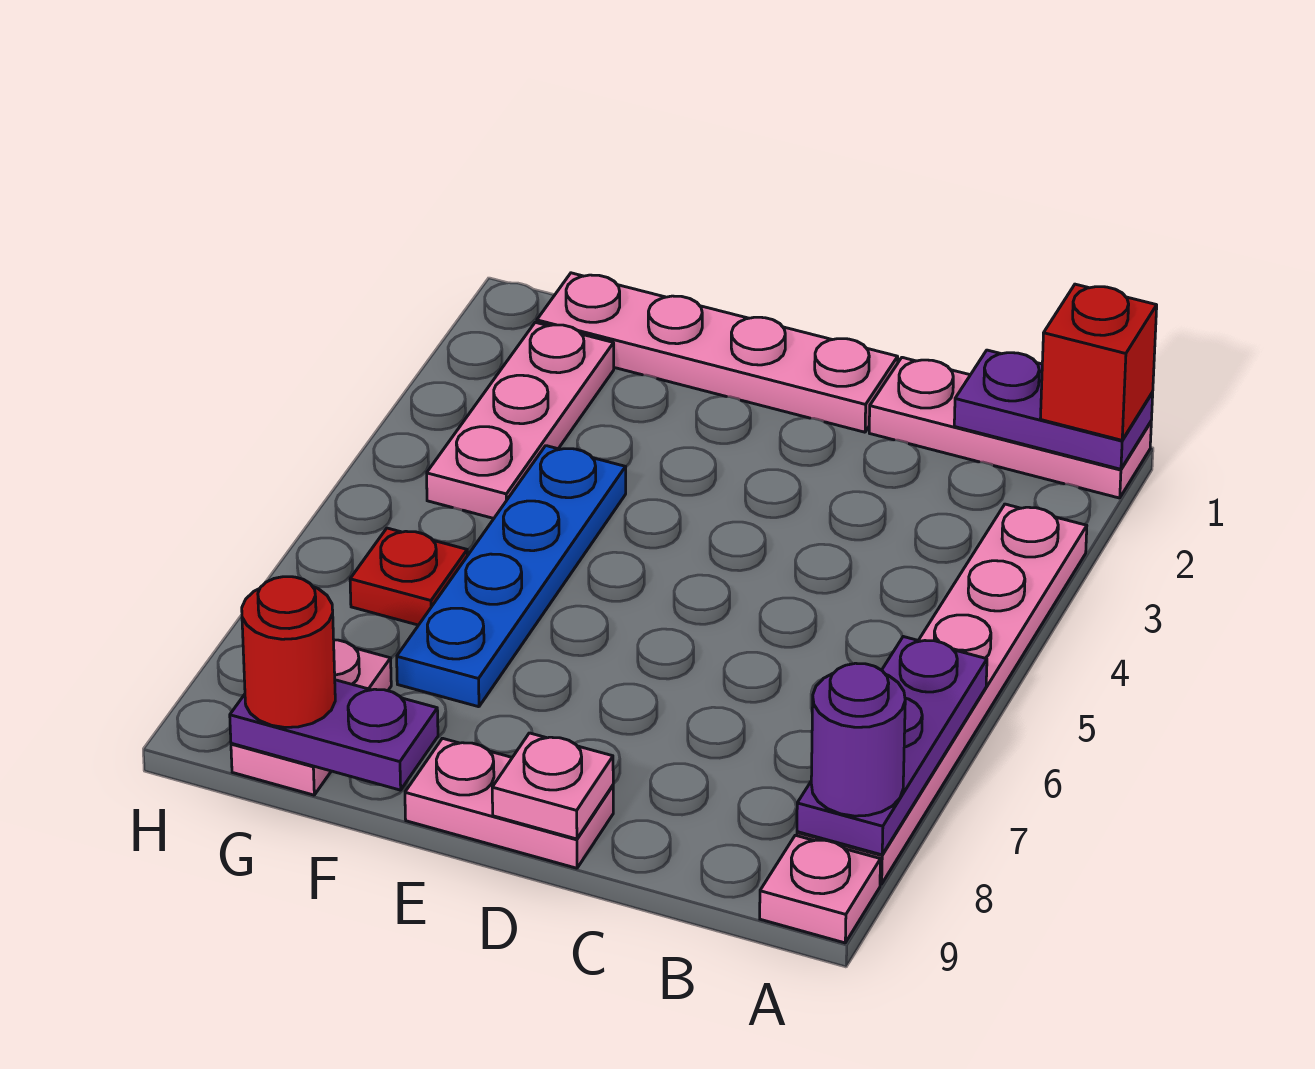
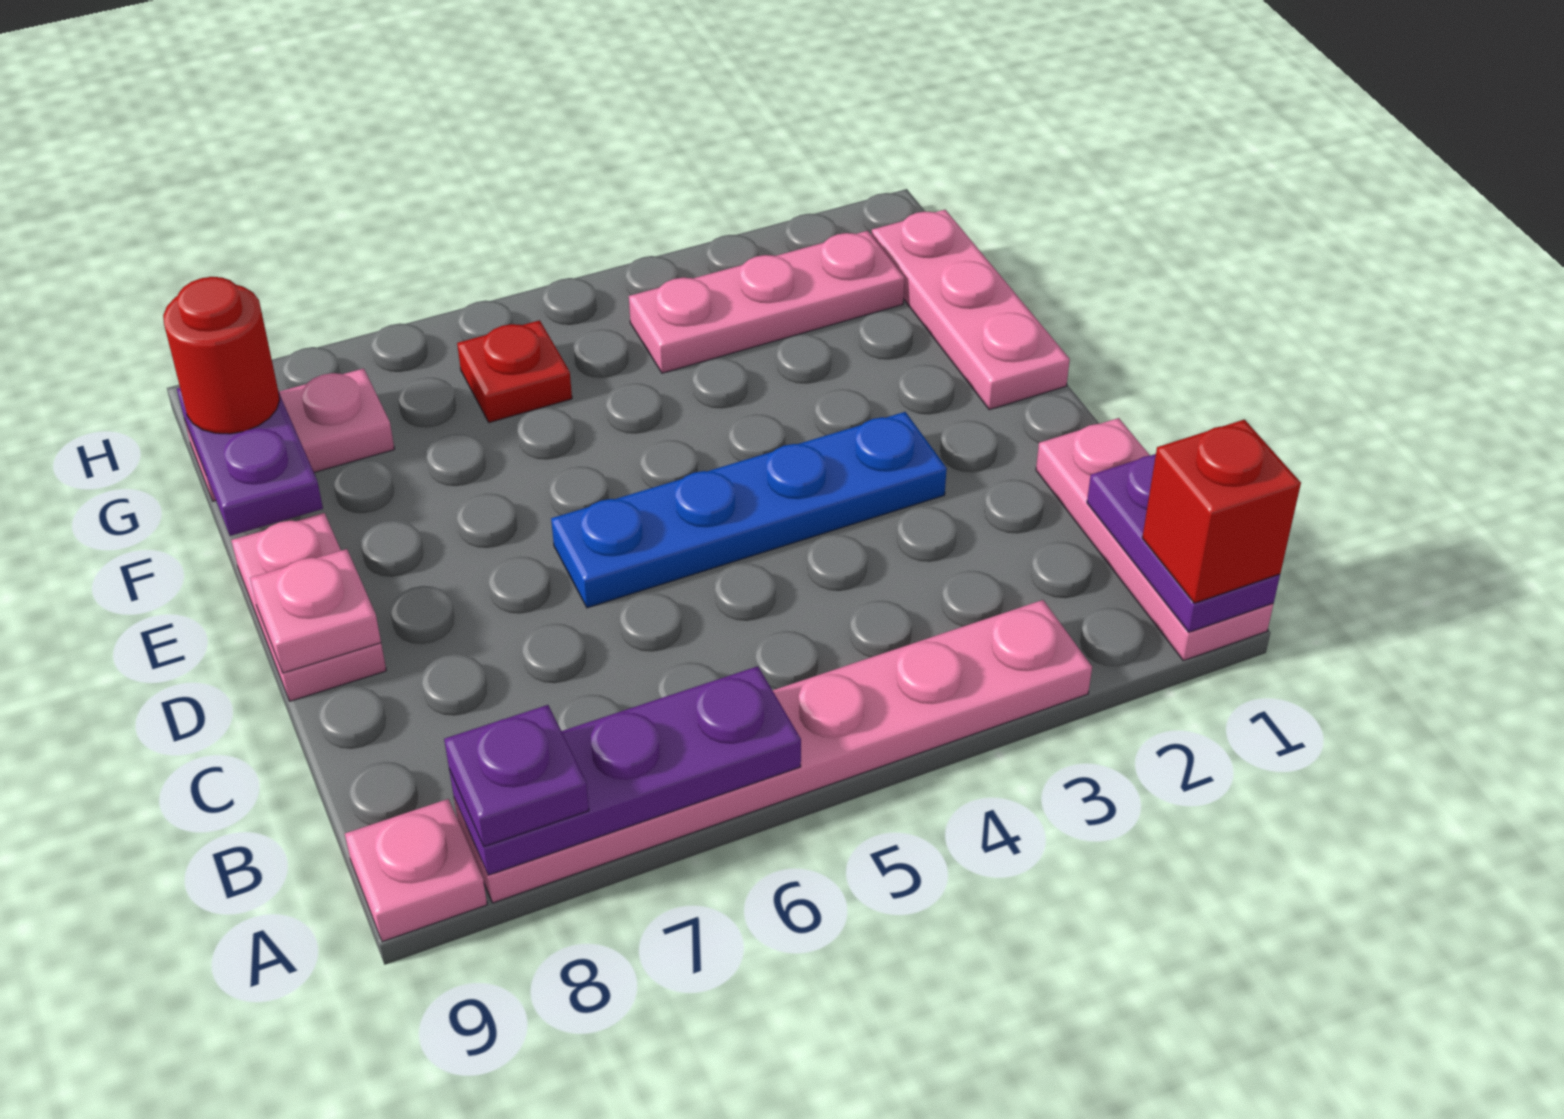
purple round brick A8 level 3 -> purple plate A8 level 3
pink plate D1:G1 level 1 -> pink plate E1:G1 level 1
blue plate F4:F7 level 1 -> blue plate D3:D6 level 1

